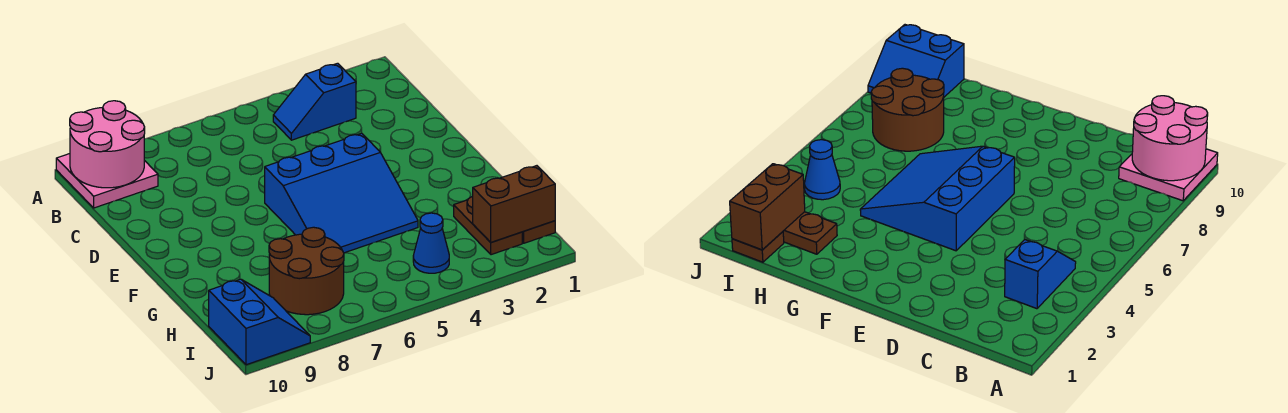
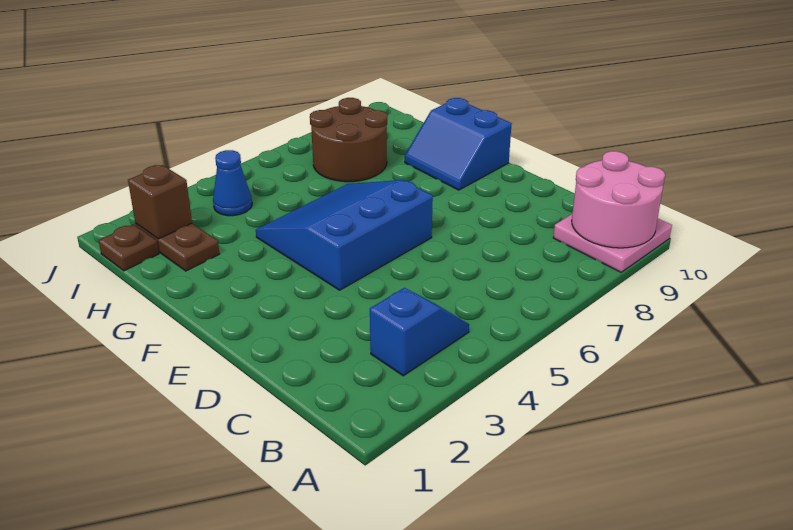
brown brick I1:I2 level 2 -> brown brick I2 level 2
blue slope I9:J10 level 1 top 10 -> blue slope F9:G10 level 1 top 10

